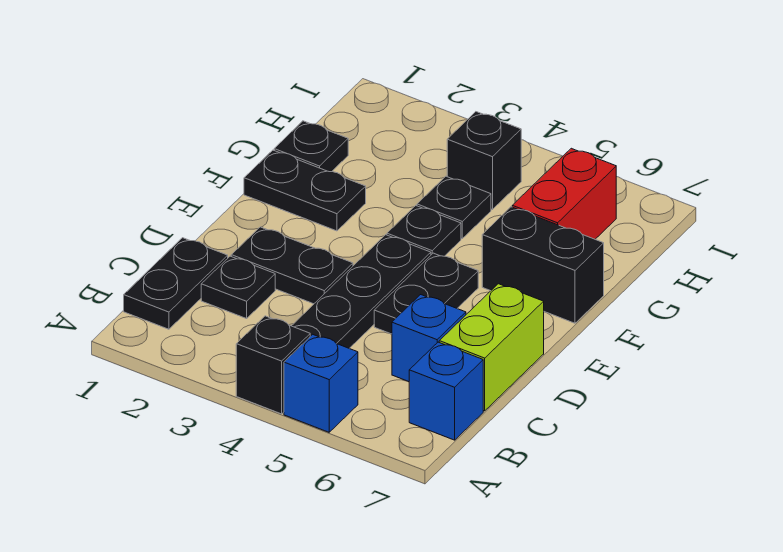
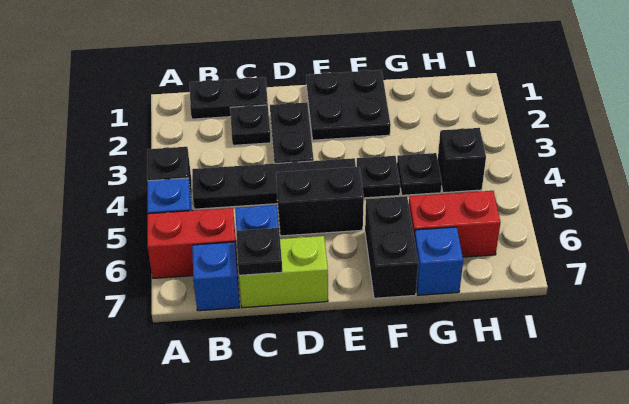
none -> red brick A6:B6 level 1
black plate D5:E5 level 1 -> black brick D5:E5 level 1
black plate F1:F2 level 1 -> black plate E1:F2 level 1
black plate G1 level 1 -> black plate C7 level 2
none -> blue brick G7 level 1

